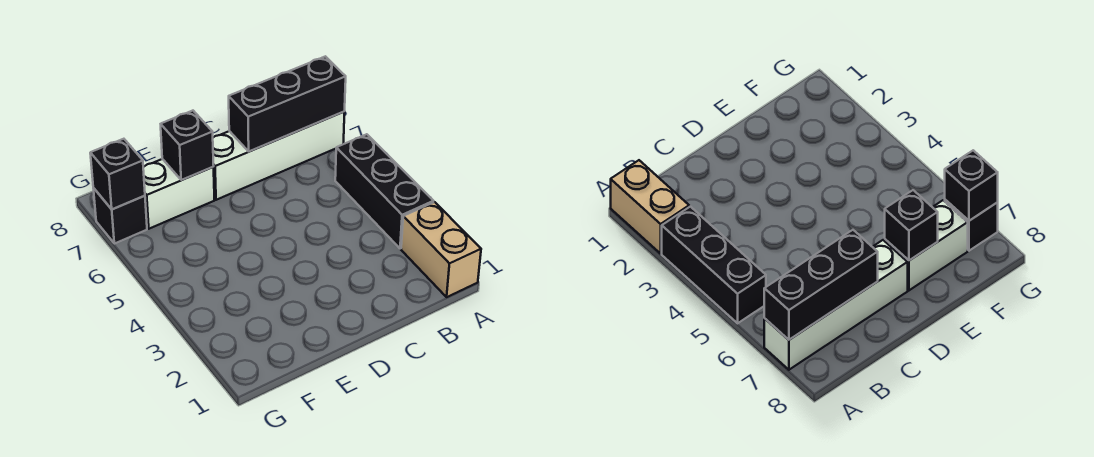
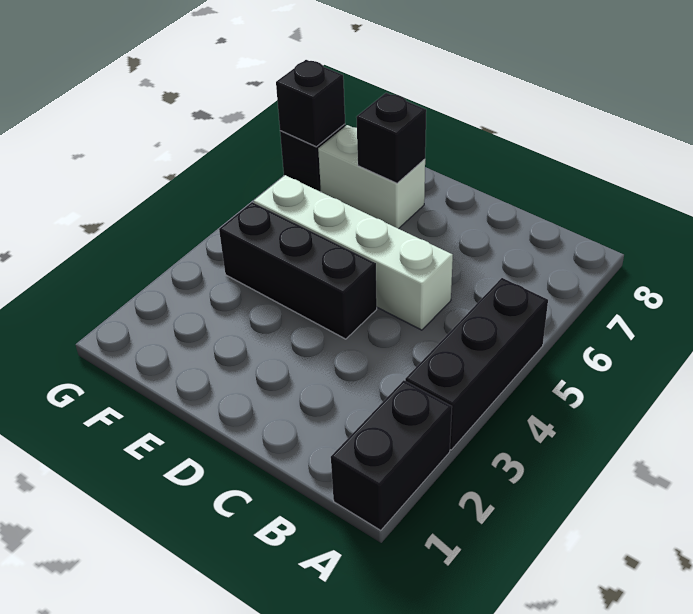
tan brick A1:A2 level 1 -> black brick A1:A2 level 1
white brick A7:D7 level 1 -> white brick C5:F5 level 1
black brick A7:C7 level 2 -> black brick D4:F4 level 1

